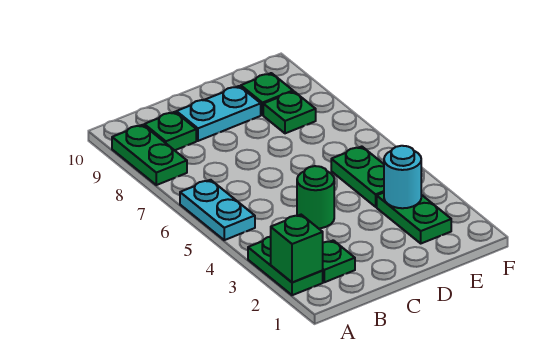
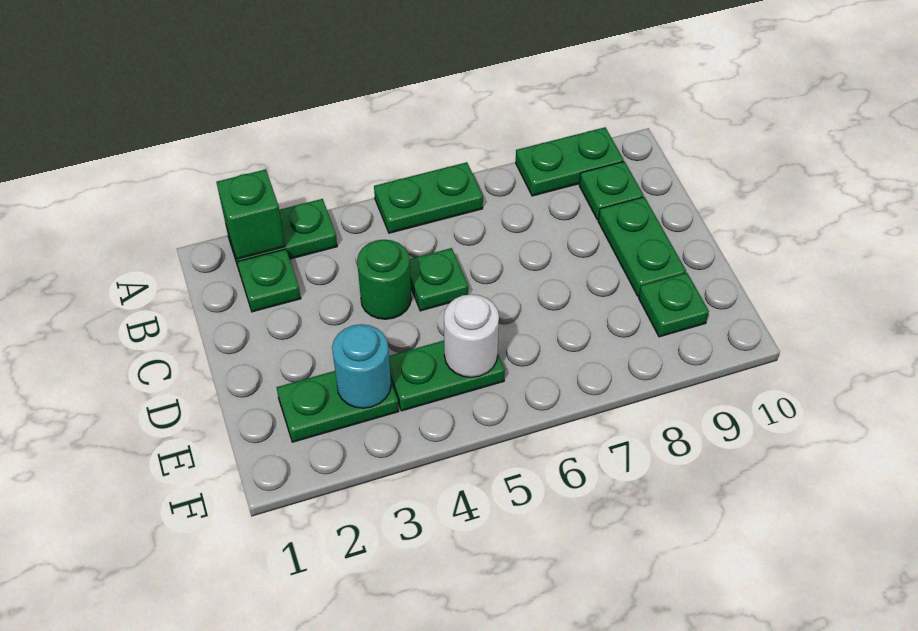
cyan plate A5:A6 level 1 -> green plate A5:A6 level 1
cyan plate C9:D9 level 1 -> green plate C9:D9 level 1
none -> white round brick E5 level 2
green plate E8 level 1 -> green plate C5 level 1

